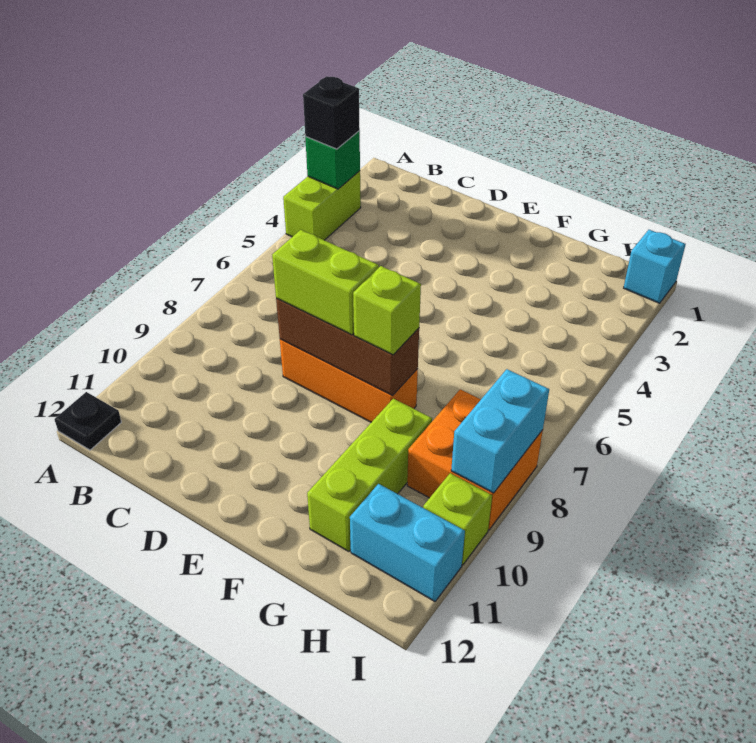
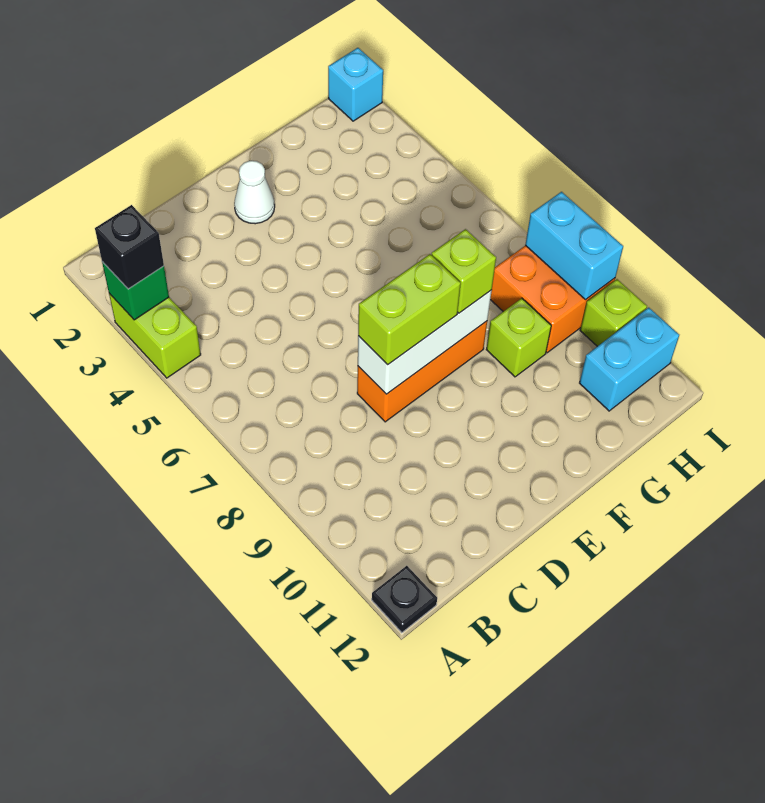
brown brick D8:F8 level 2 -> white brick D8:F8 level 2
none -> white cone E2 level 1
lime brick G9:G11 level 1 -> lime brick G9 level 1

